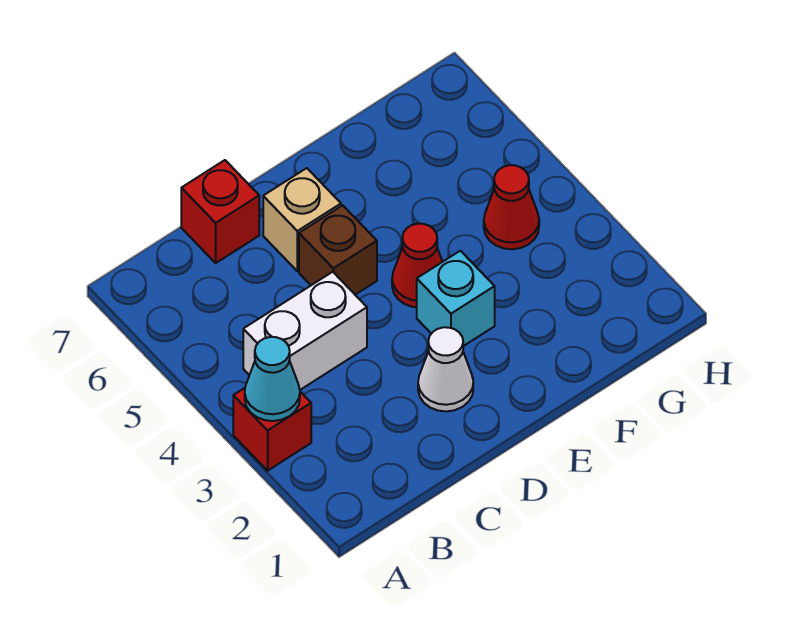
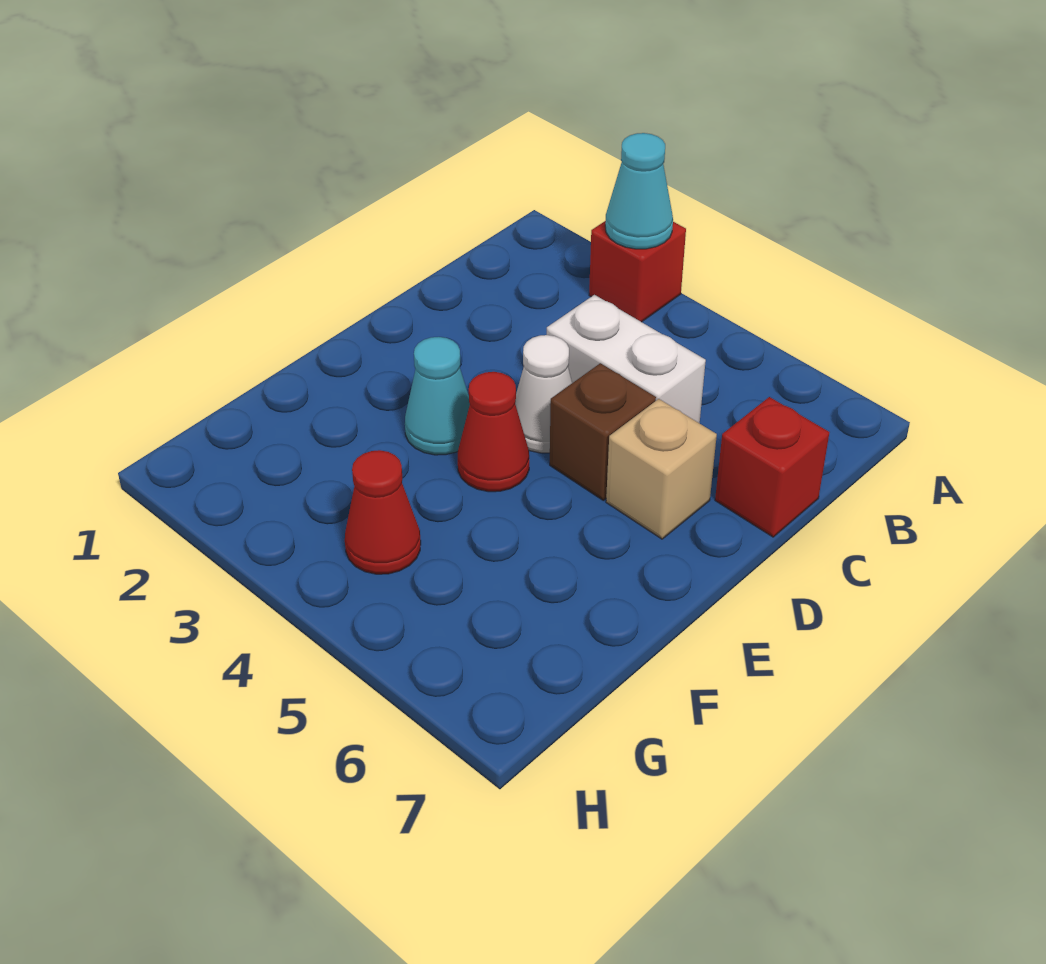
white brick B4:C4 level 1 -> white brick C4:C5 level 1
white cone D2 level 1 -> white cone D4 level 1
cyan brick E3 level 1 -> cyan cone E3 level 1

